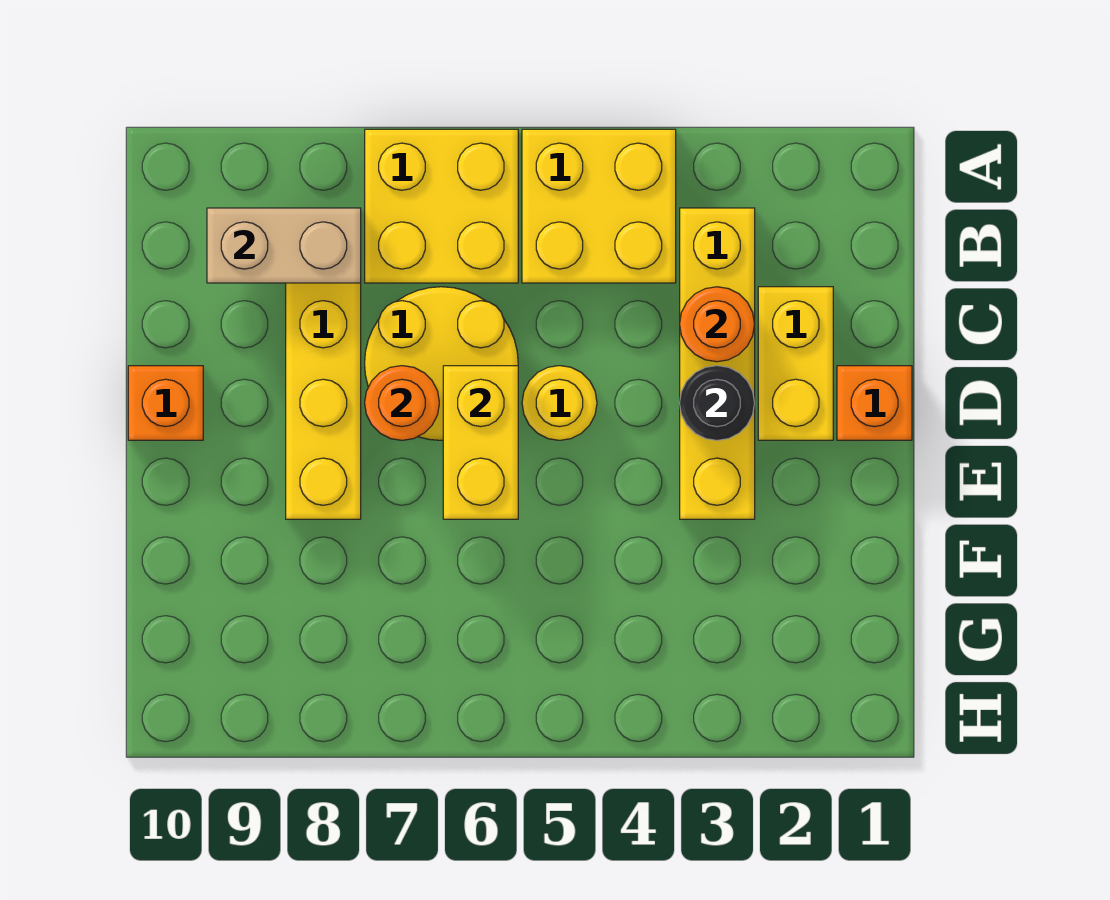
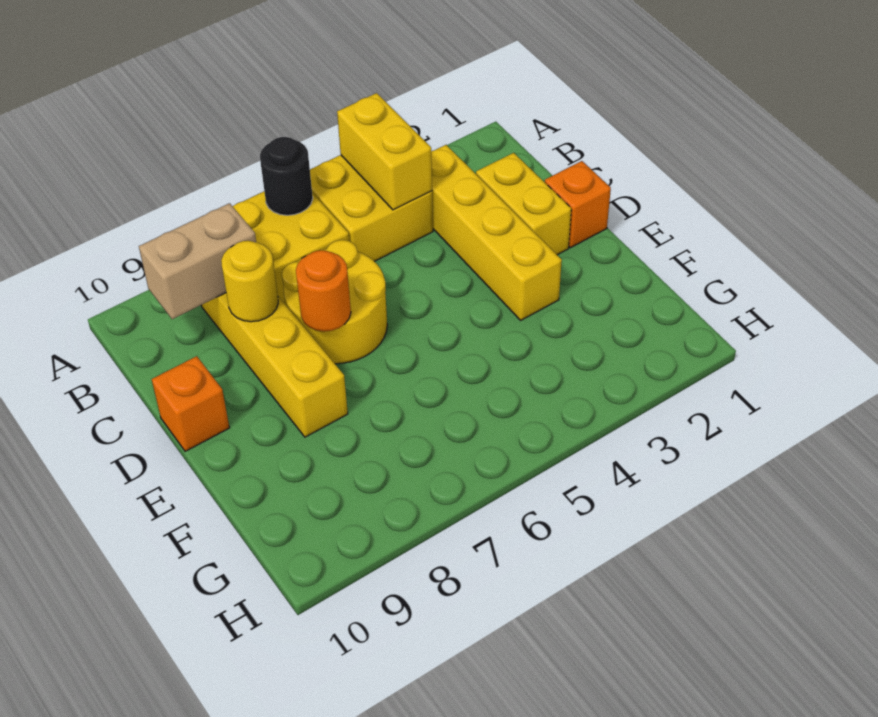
orange round brick C3 level 2 -> none
black round brick D3 level 2 -> black round brick A6 level 2
yellow round brick D5 level 1 -> yellow round brick C8 level 2
yellow brick D6:E6 level 2 -> yellow brick A4:B4 level 2

